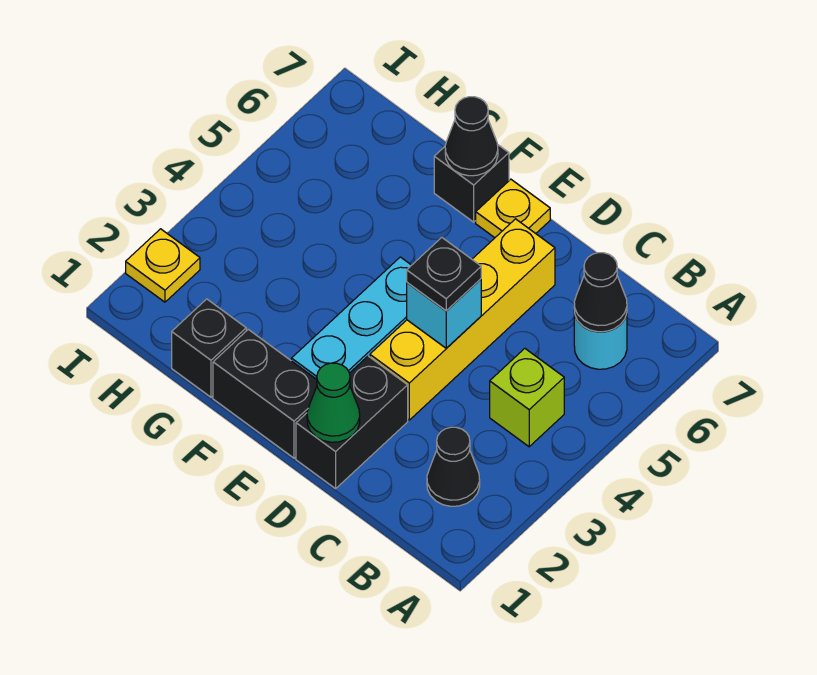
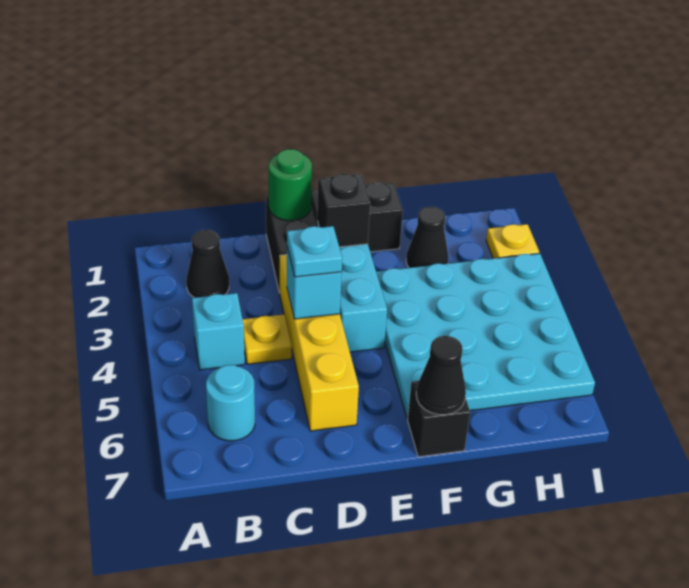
lime brick B4 level 1 -> cyan brick B4 level 1
black cone B6 level 2 -> black cone G2 level 1
green cone D1 level 2 -> green round brick D1 level 2
black plate D4 level 3 -> cyan plate D4 level 3
yellow plate E7 level 1 -> yellow plate C4 level 1
none -> cyan plate F3:I6 level 1
black brick G1 level 1 -> black brick E2 level 2

